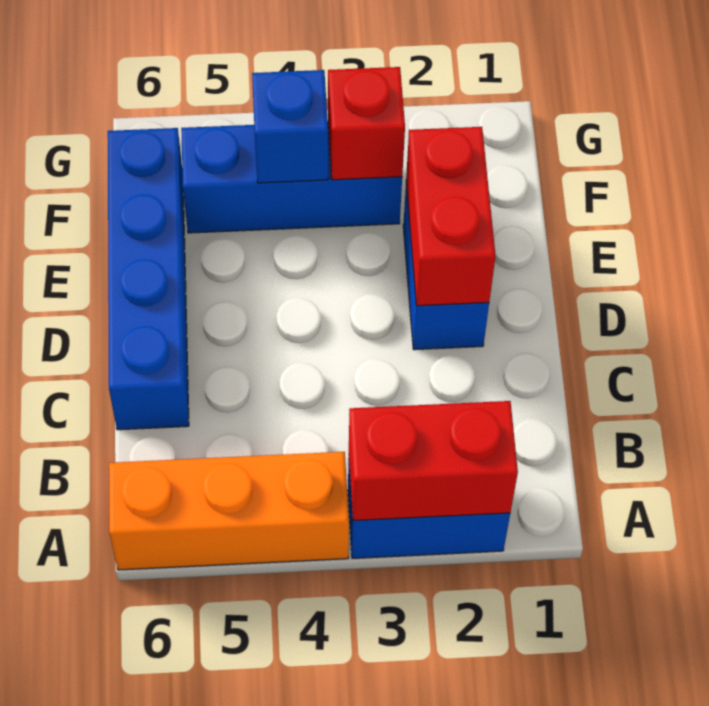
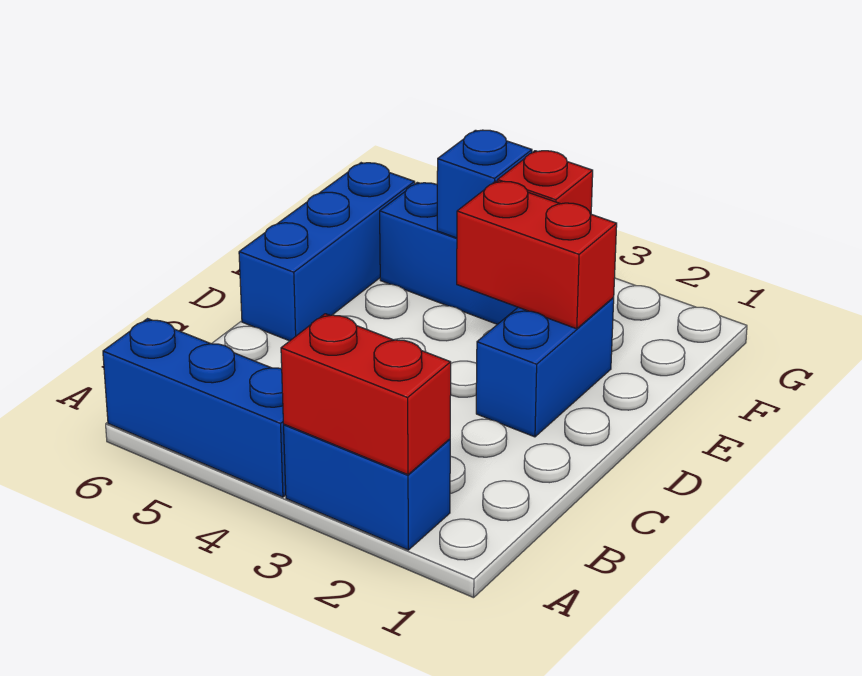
orange brick A4:A6 level 1 -> blue brick A4:A6 level 1
blue brick C6:F6 level 1 -> blue brick D6:F6 level 1
red brick D2:E2 level 2 -> red brick E2:E3 level 2

